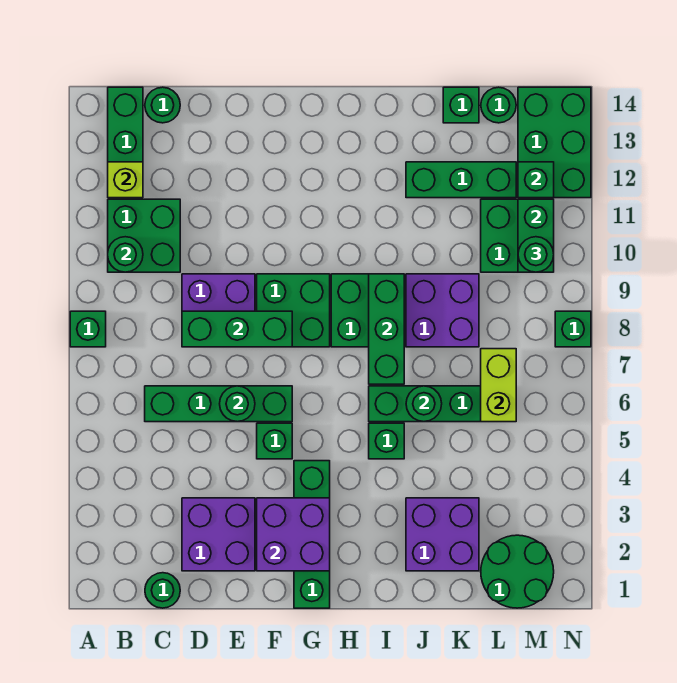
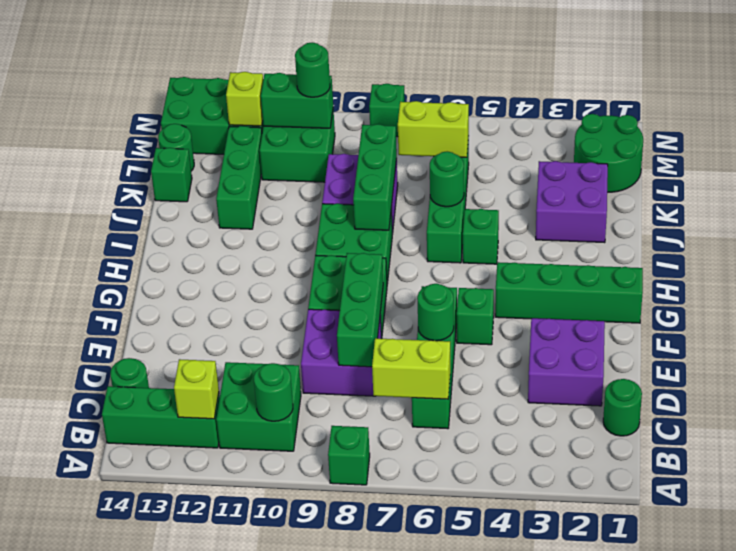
none -> lime brick C6:C7 level 2
purple brick F2:G3 level 2 -> none
green brick I7:I9 level 2 -> green brick I8:K8 level 2
green brick M12 level 2 -> lime brick M12 level 2

